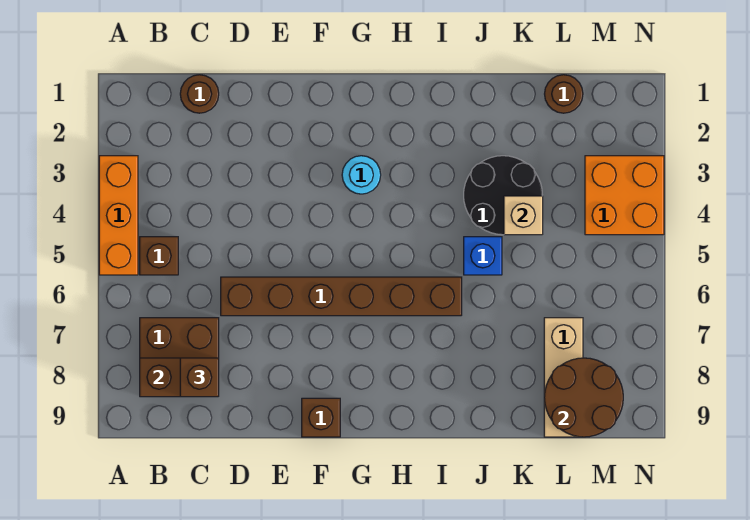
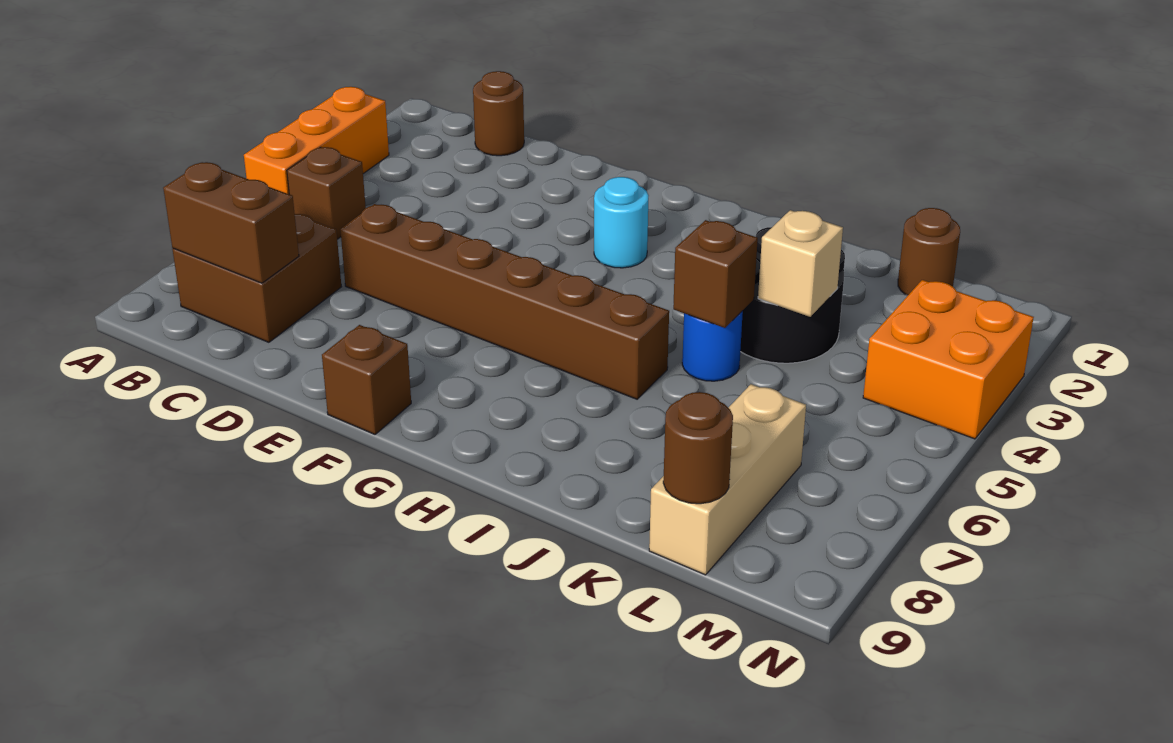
brown brick C8 level 3 -> brown brick J5 level 2
blue brick J5 level 1 -> blue round brick J5 level 1
brown round brick L8:M9 level 2 -> brown round brick L9 level 2

